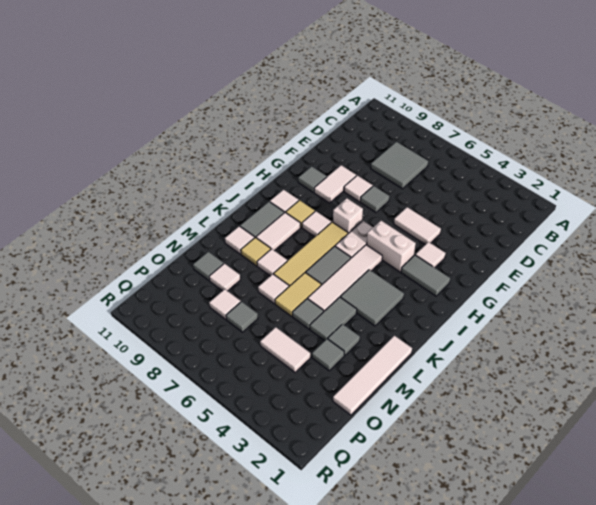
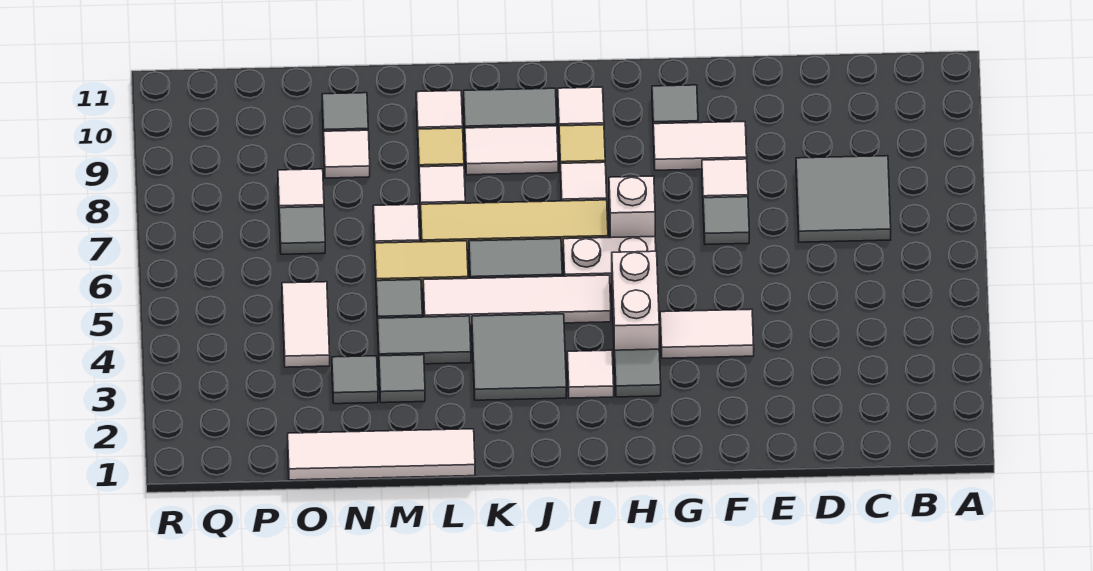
white tile F4:F5 level 1 -> white tile F4:G4 level 1
white tile G3 level 1 -> white tile I3 level 1
grey tile H2:H3 level 1 -> grey tile H3 level 1

